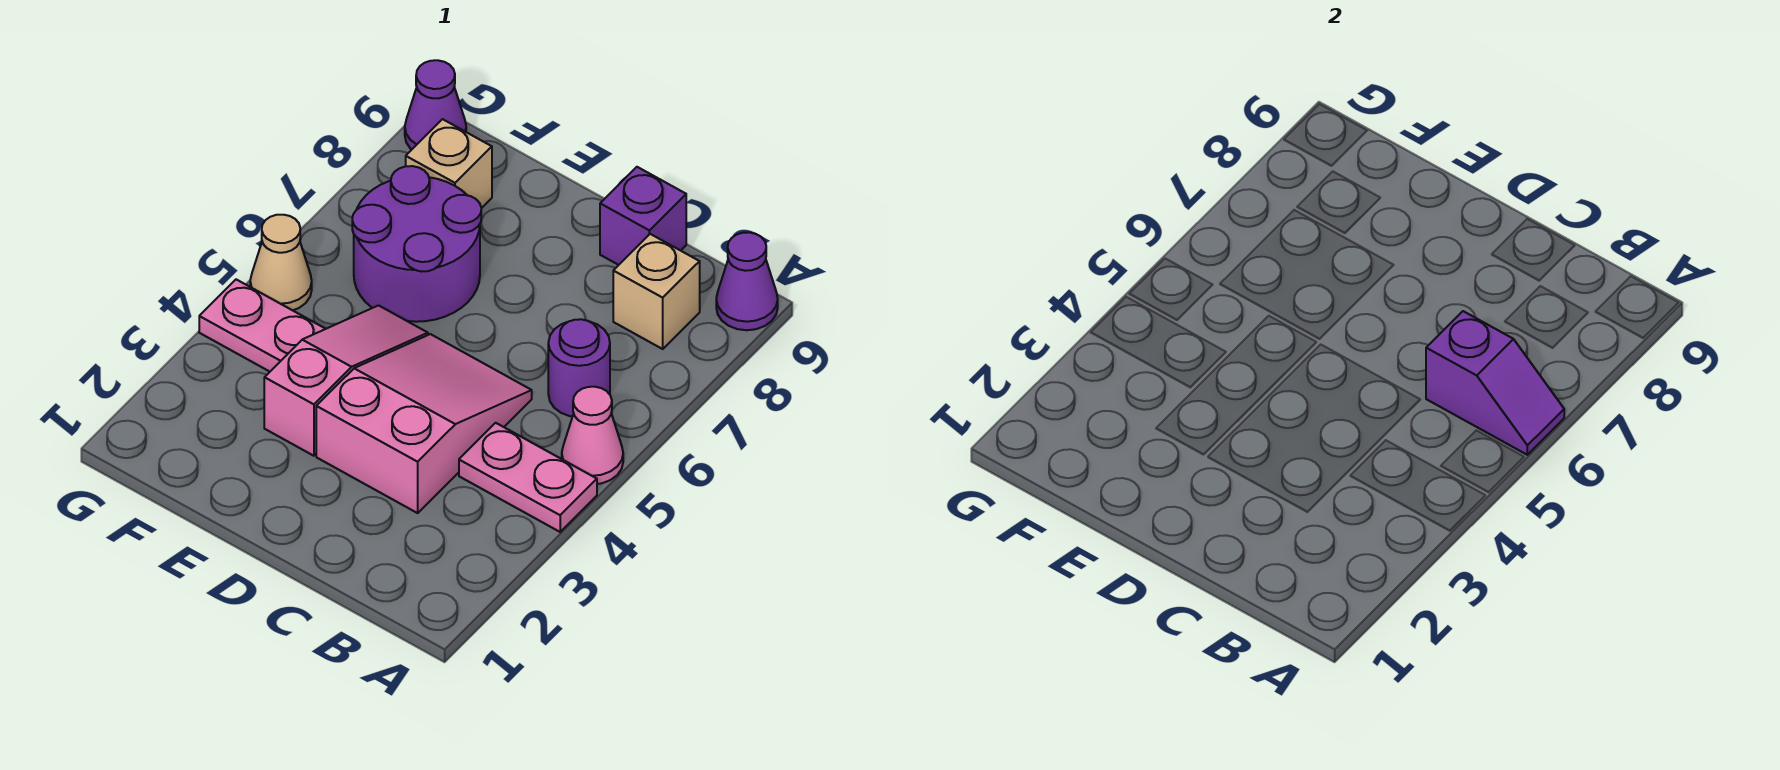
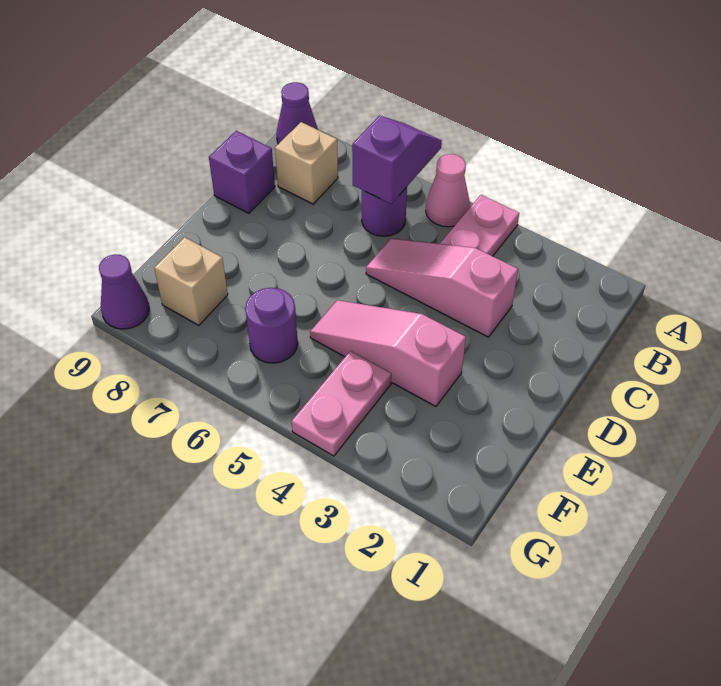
pink slope C3:D5 level 1 top 3 -> pink slope C3:C5 level 1 top 3
purple round brick E6:F7 level 1 -> purple round brick F6 level 1
tan cone G5 level 1 -> none

